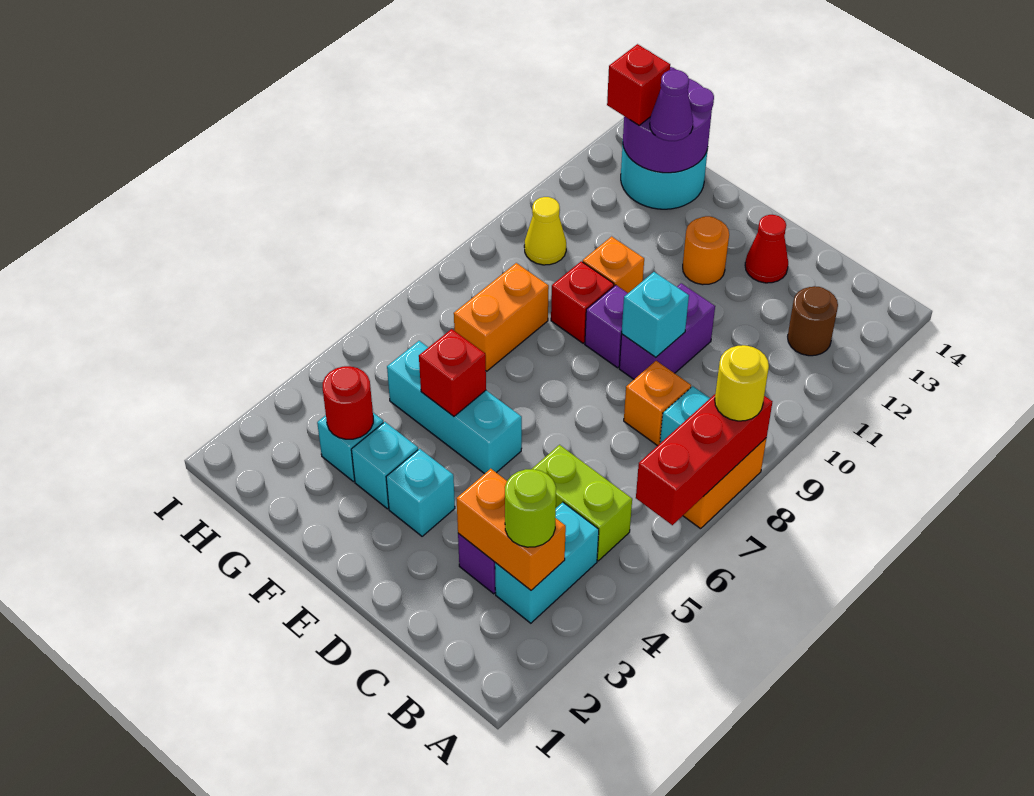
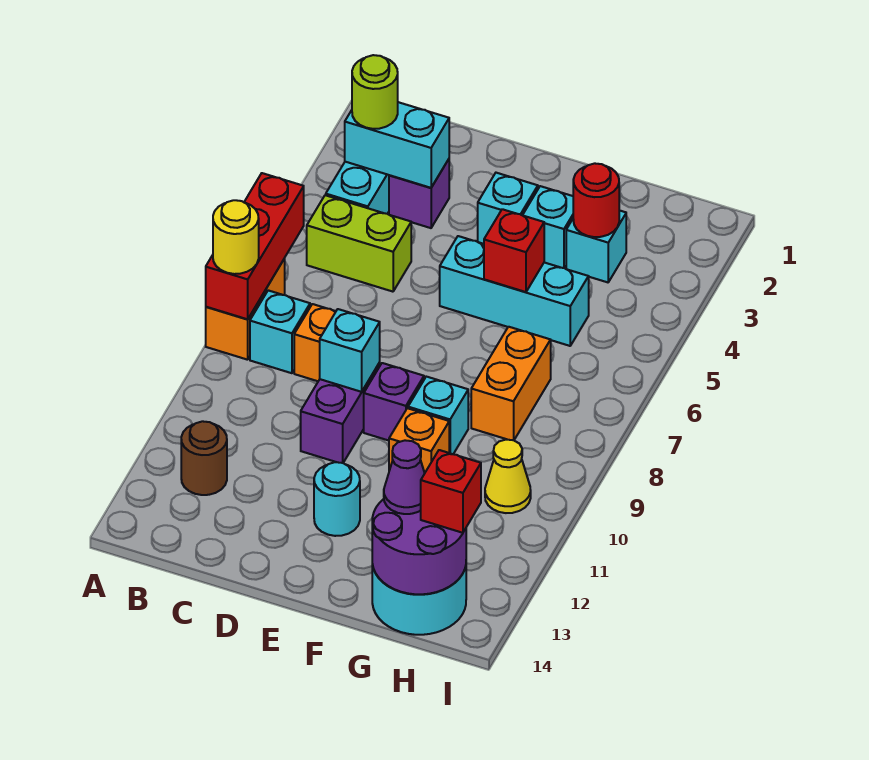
orange brick B3:C3 level 2 -> cyan brick B3:C3 level 2
red cone D13 level 1 -> none
orange round brick E12 level 1 -> cyan round brick E12 level 1
red brick F9 level 1 -> cyan brick F9 level 1

